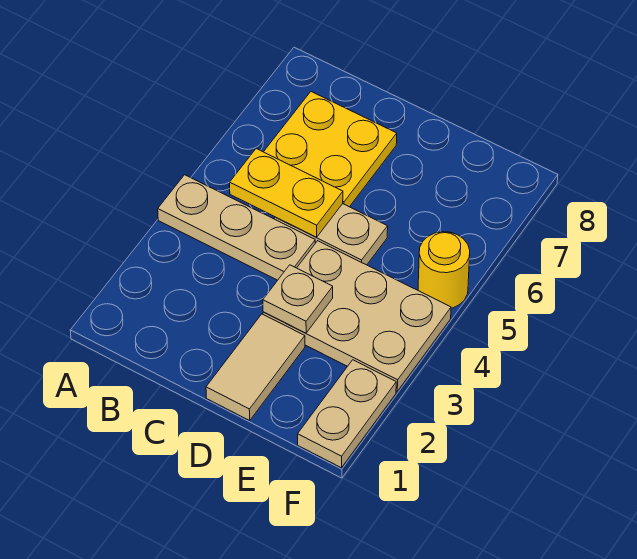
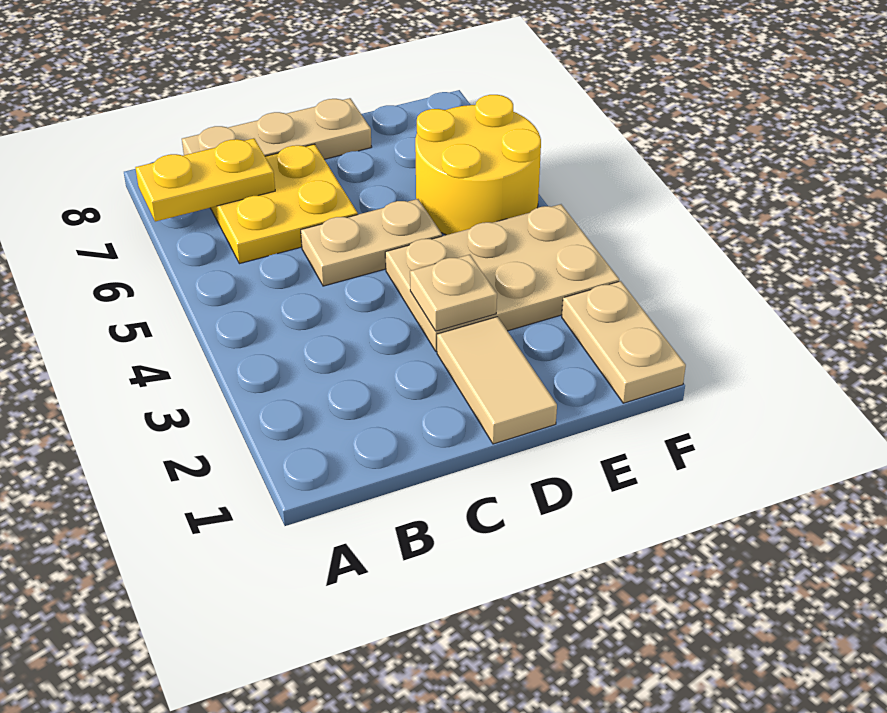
tan plate A4:C4 level 1 -> tan plate B8:D8 level 1
yellow plate B5:C5 level 2 -> yellow plate A7:B7 level 2
yellow round brick F5 level 1 -> yellow round brick E5:F6 level 1

